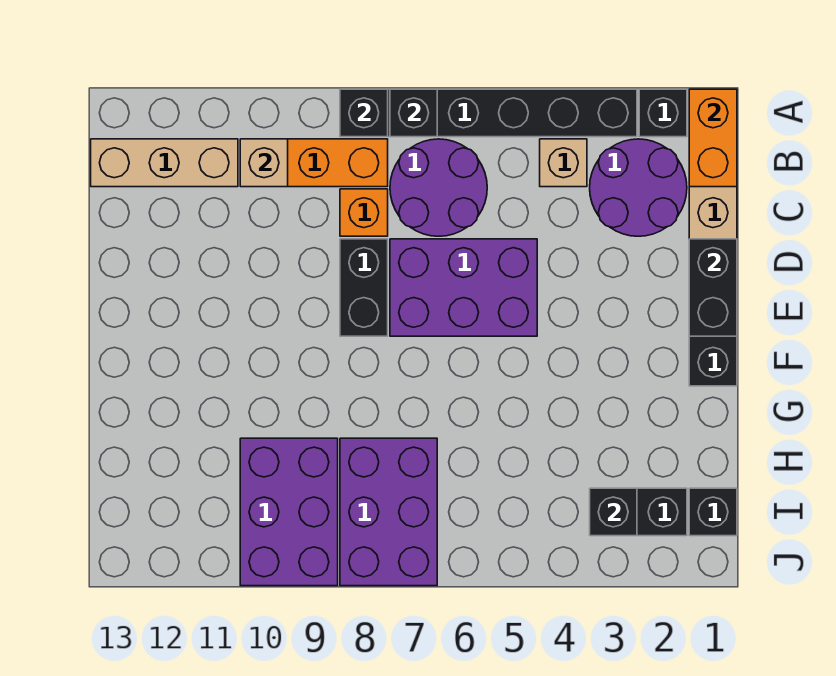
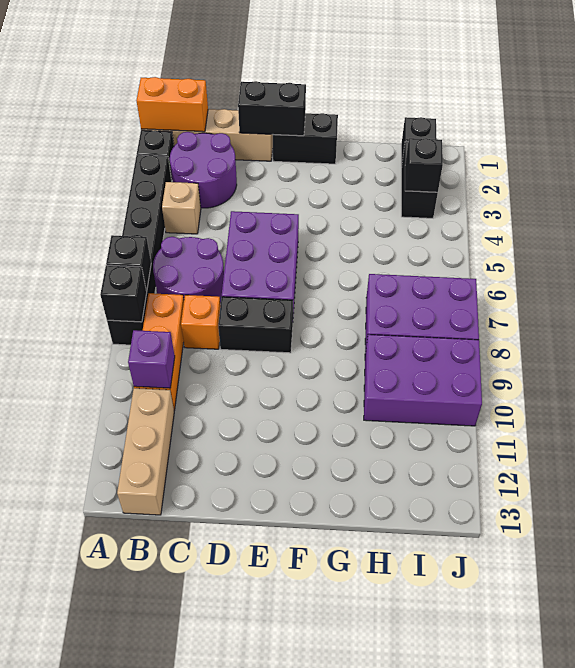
tan brick B10 level 2 -> purple brick B10 level 2

